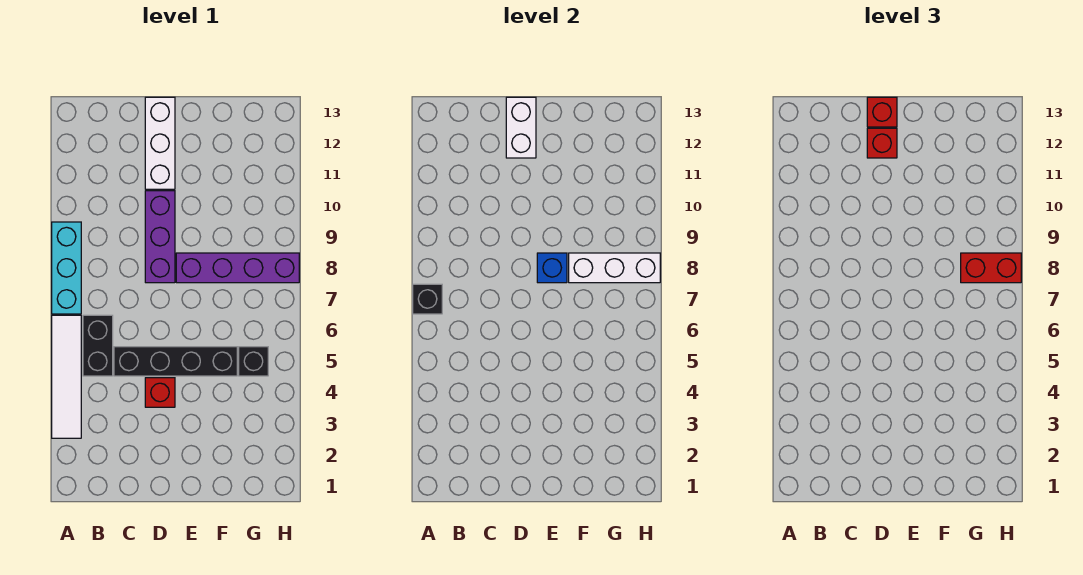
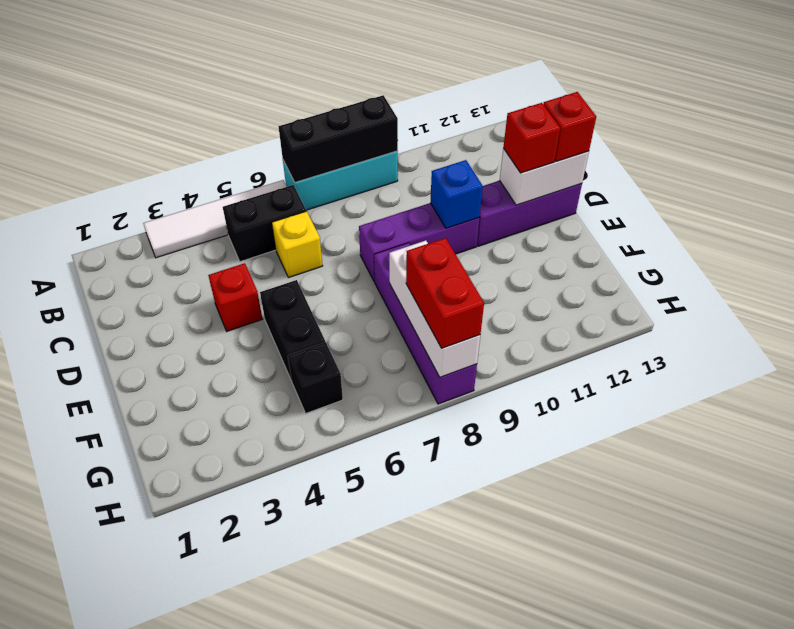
black brick A7 level 2 -> black brick A7:A9 level 2
black brick C5:F5 level 1 -> black brick E5:F5 level 1
none -> yellow brick C6 level 1
white brick D11:D13 level 1 -> purple brick D11:D13 level 1
blue brick E8 level 2 -> blue brick D10 level 2

